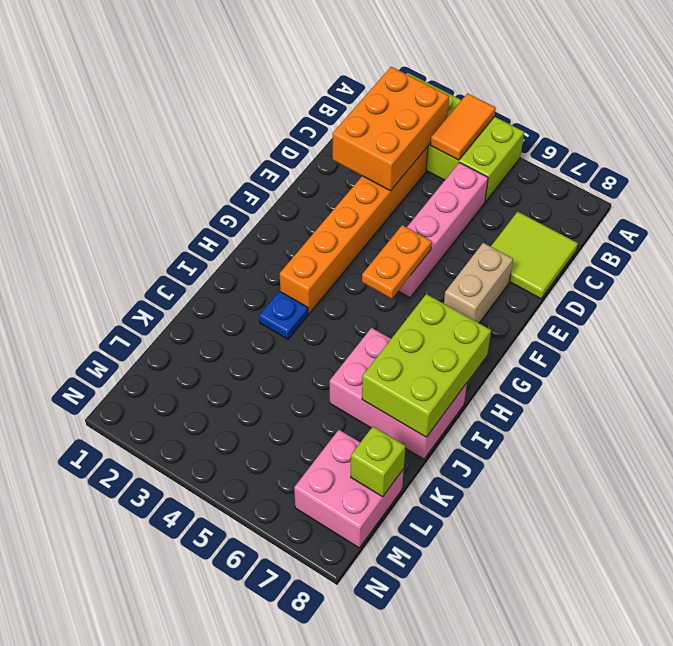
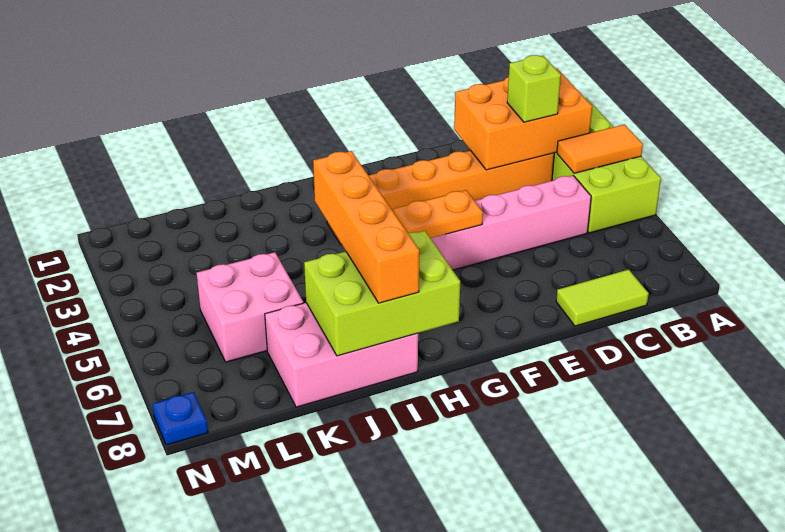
lime tile C7:D8 level 1 -> lime tile C8:D8 level 1
tan brick E7:F7 level 1 -> none
blue plate I3 level 1 -> blue plate N8 level 1
none -> orange brick I5:I8 level 3
pink brick I6:J8 level 1 -> pink brick I7:K8 level 1
pink brick L7:M8 level 1 -> pink brick K5:L6 level 1
lime brick L8 level 2 -> lime brick C3 level 3

